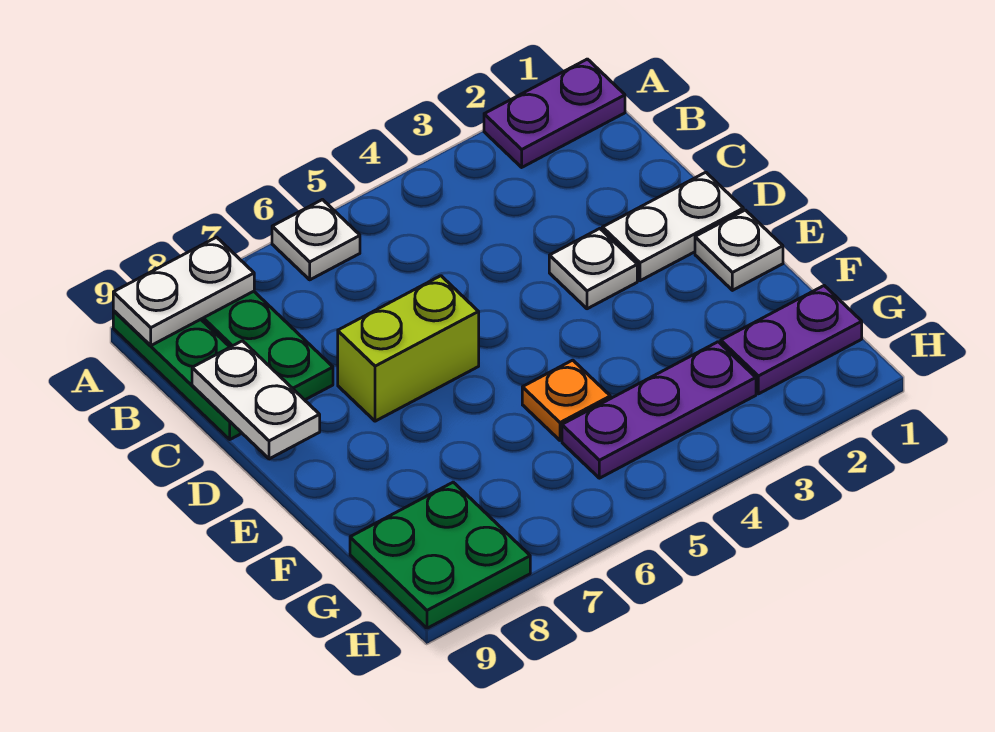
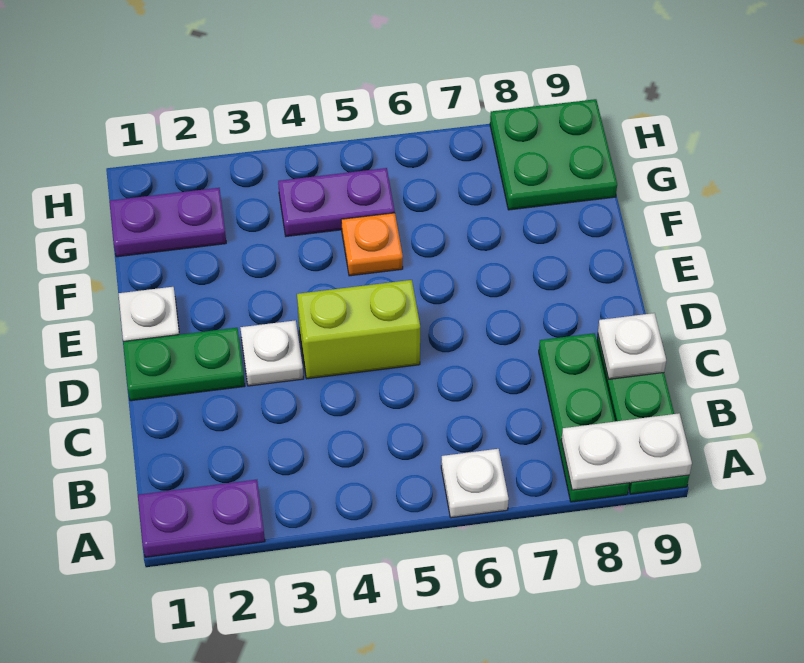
white plate C9:D9 level 2 -> white plate C9 level 2
white plate D1:D2 level 1 -> green plate D1:D2 level 1
lime brick D6:D7 level 1 -> lime brick D4:D5 level 1
purple plate G3:G5 level 1 -> purple plate G4:G5 level 1

